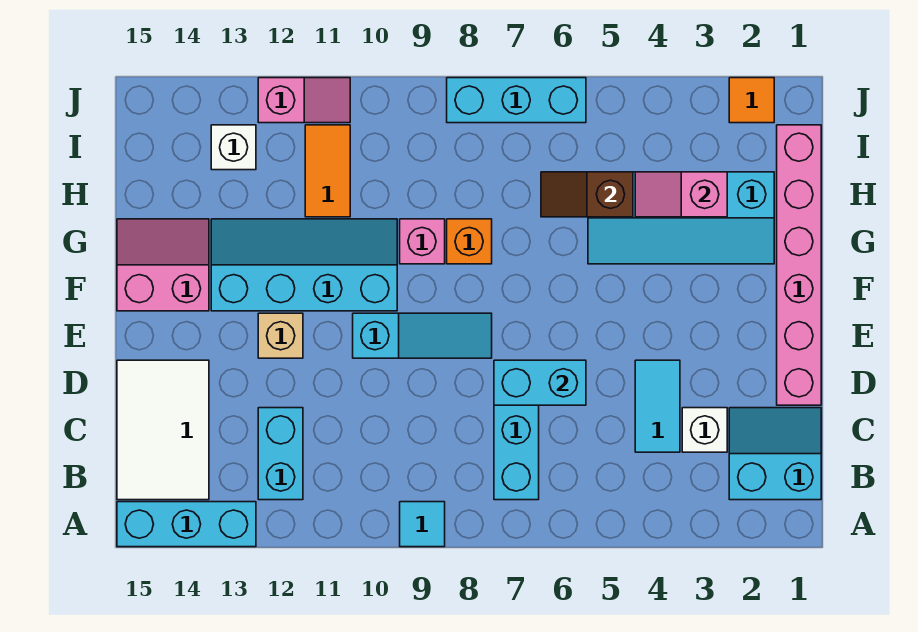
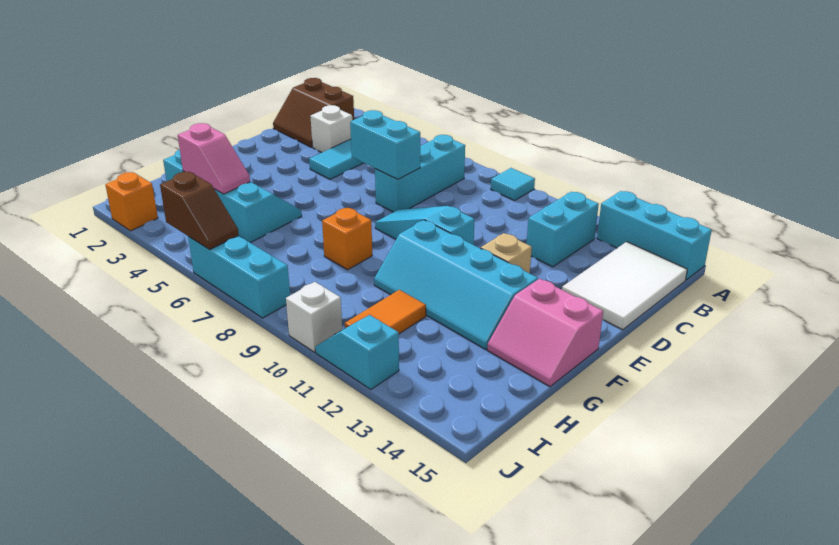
cyan slope B1:C2 level 1 top B -> brown slope B1:C2 level 1 top B
pink brick D1:I1 level 1 -> none
pink brick G9 level 1 -> none
brown slope H5:H6 level 2 top 5 -> brown slope J5:J6 level 2 top 5
white brick I13 level 1 -> white brick J10 level 1
orange tile J2 level 1 -> orange brick J2 level 1
pink slope J11:J12 level 1 top 12 -> cyan slope J11:J12 level 1 top 12

